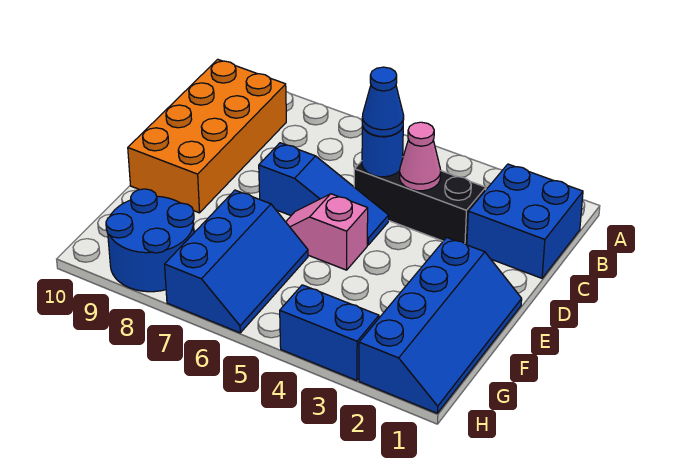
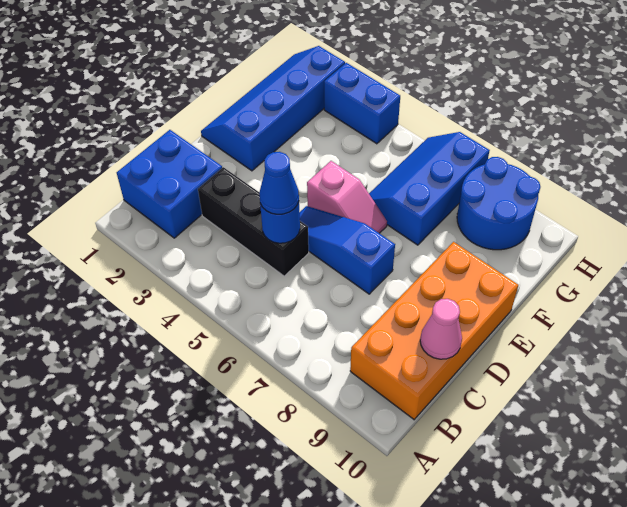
pink cone C4 level 2 -> pink cone C10 level 2

